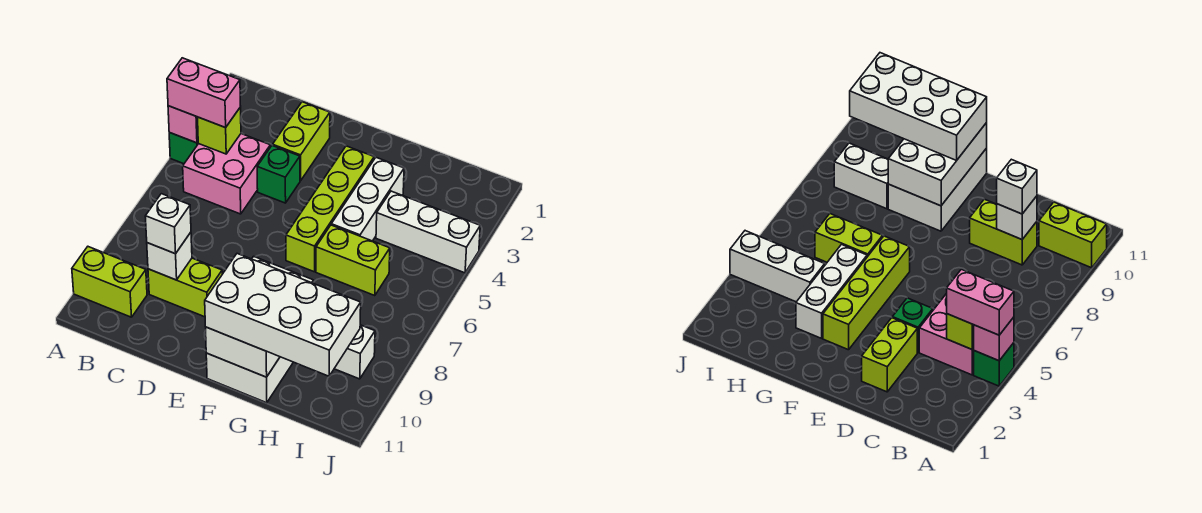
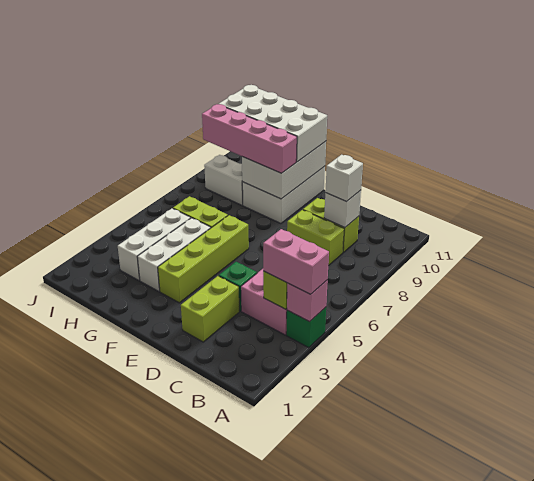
lime brick A10:B10 level 1 -> lime brick C8:D8 level 1
none -> pink brick F9:I9 level 3
white brick H4:J4 level 1 -> white brick H3:H5 level 1

